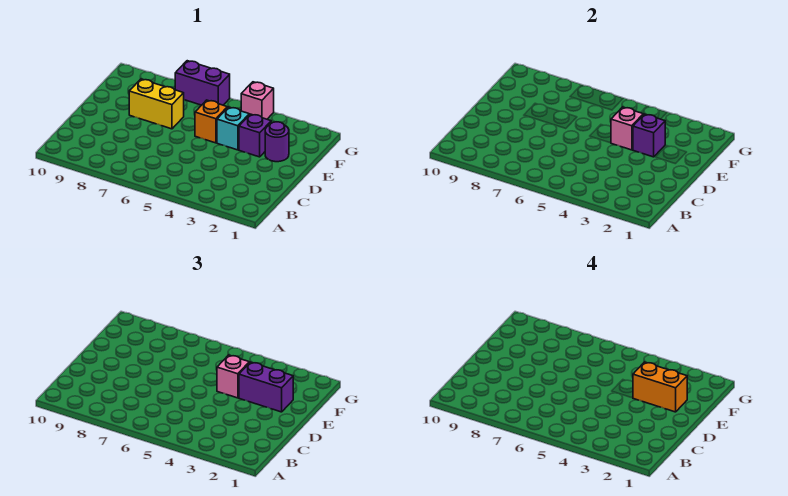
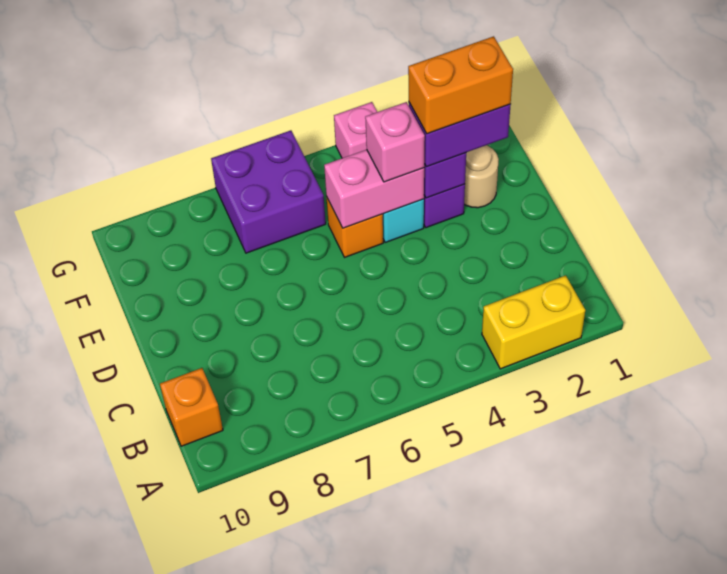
none -> orange brick B10 level 1
purple round brick E2 level 1 -> tan round brick E2 level 1
pink brick E4 level 2 -> pink brick E4:E5 level 2
yellow brick E7:E8 level 1 -> yellow brick A2:A3 level 1
purple brick G6:G7 level 1 -> purple brick F6:G7 level 1

